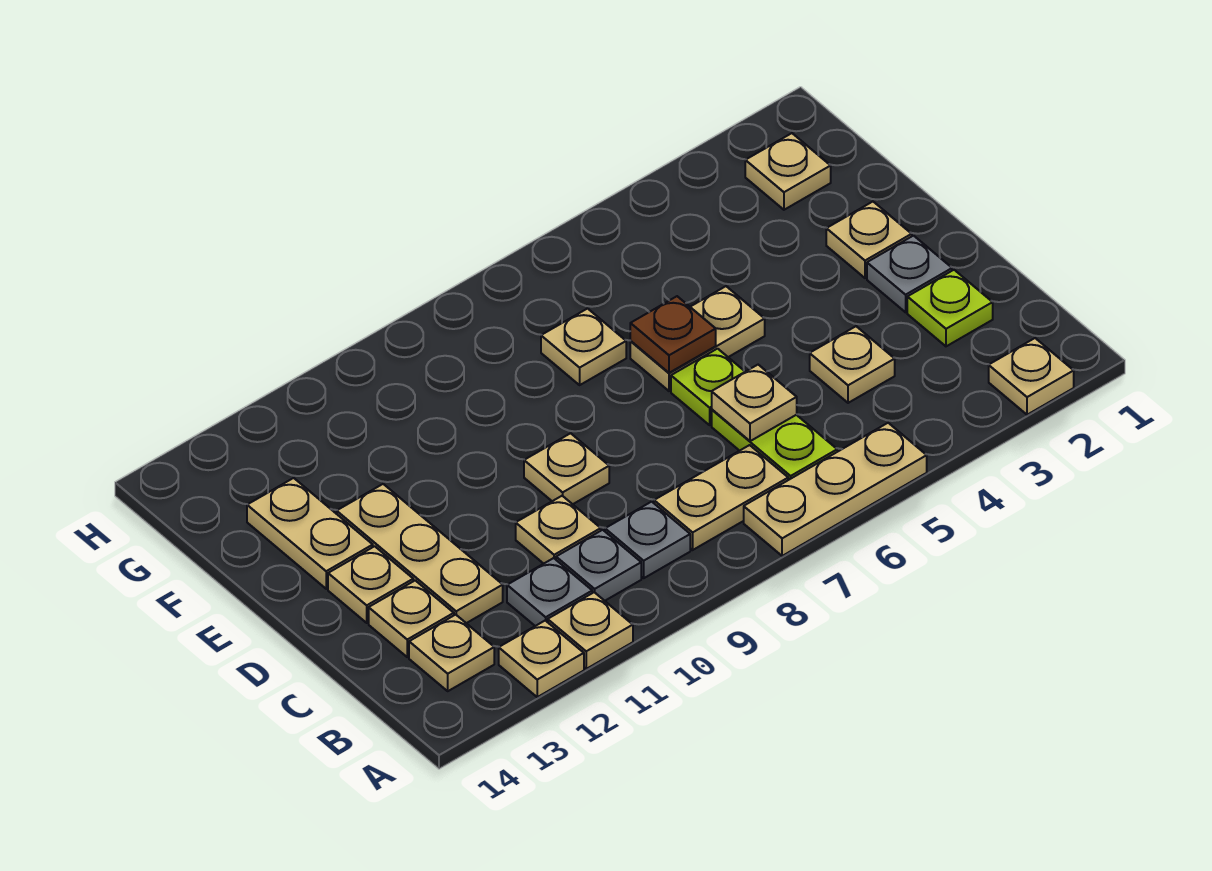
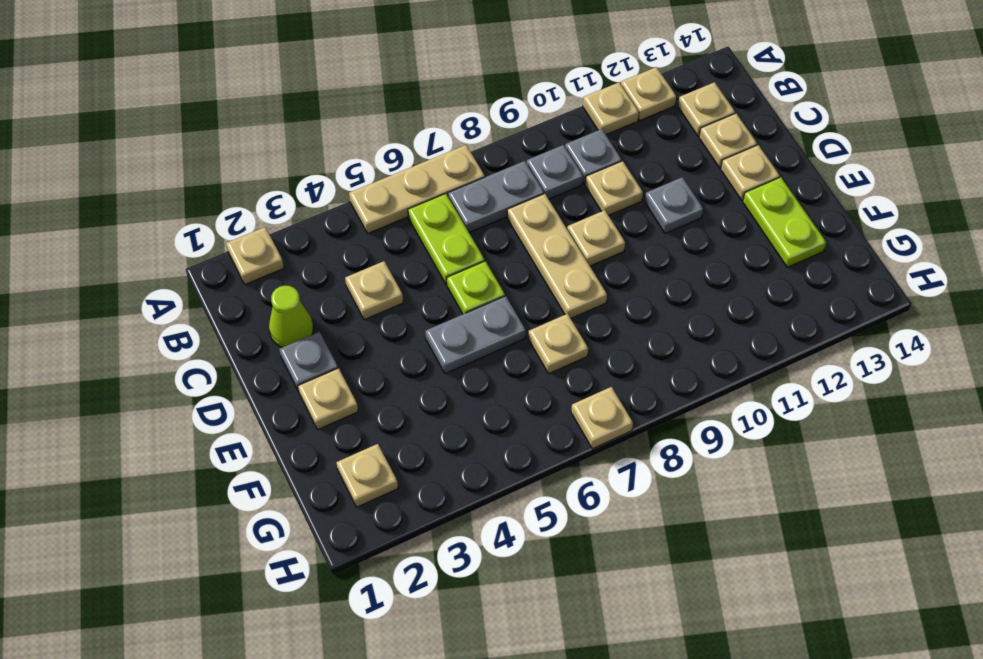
tan plate B7:B8 level 1 -> grey plate B7:B8 level 1
grey plate B11 level 1 -> grey plate D11 level 1
lime plate C2 level 1 -> lime cone C2 level 1
tan plate C6 level 2 -> tan plate H7 level 1
tan plate C12:E12 level 1 -> tan plate C8:E8 level 1
tan plate E5:E6 level 1 -> grey plate E5:E6 level 1
brown plate E6 level 2 -> none
tan plate E13:F13 level 1 -> lime plate E13:F13 level 1

